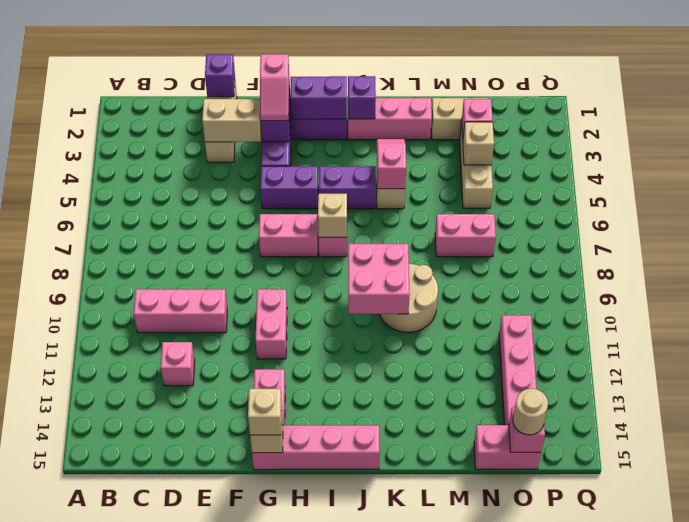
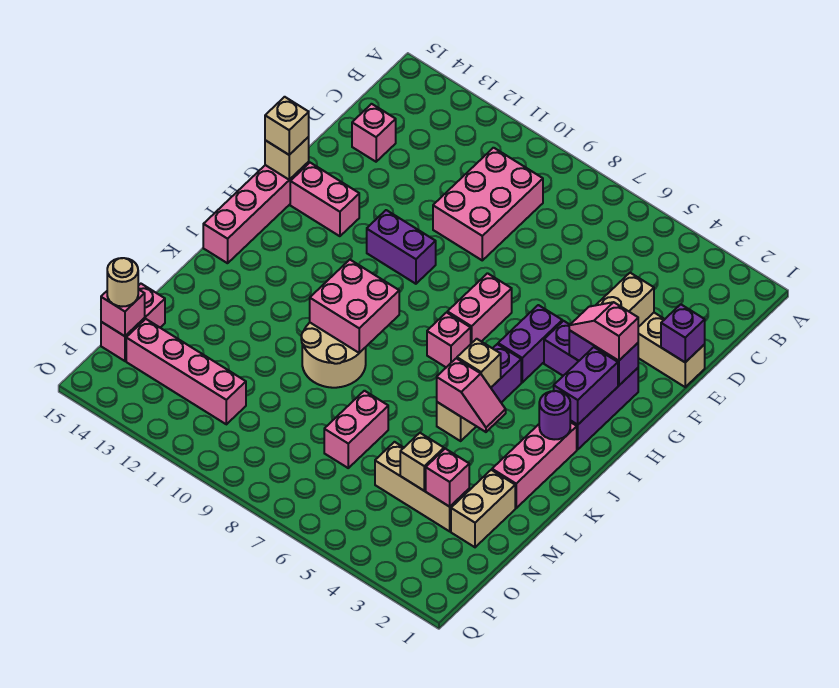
pink brick C10:E10 level 1 -> pink brick C9:E10 level 1
pink brick D12 level 1 -> pink brick D14 level 1
pink brick G10:G11 level 1 -> purple brick G10:G11 level 1
tan brick I7 level 2 -> tan brick J5 level 2
purple brick J2 level 2 -> purple round brick J2 level 2

